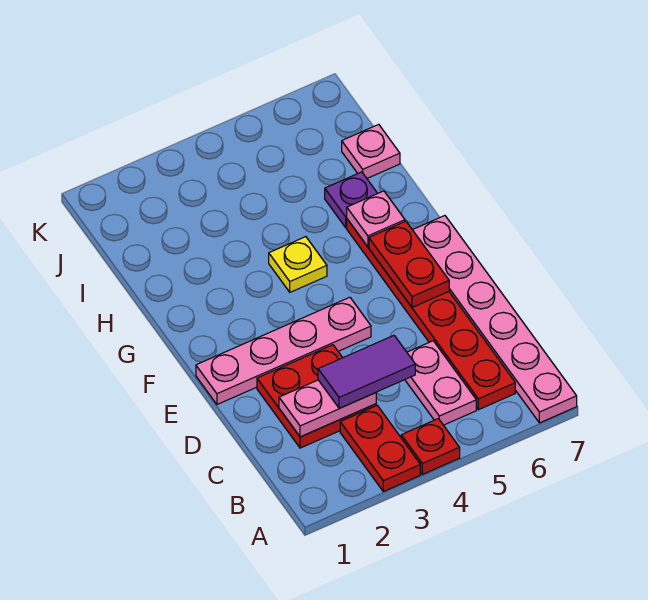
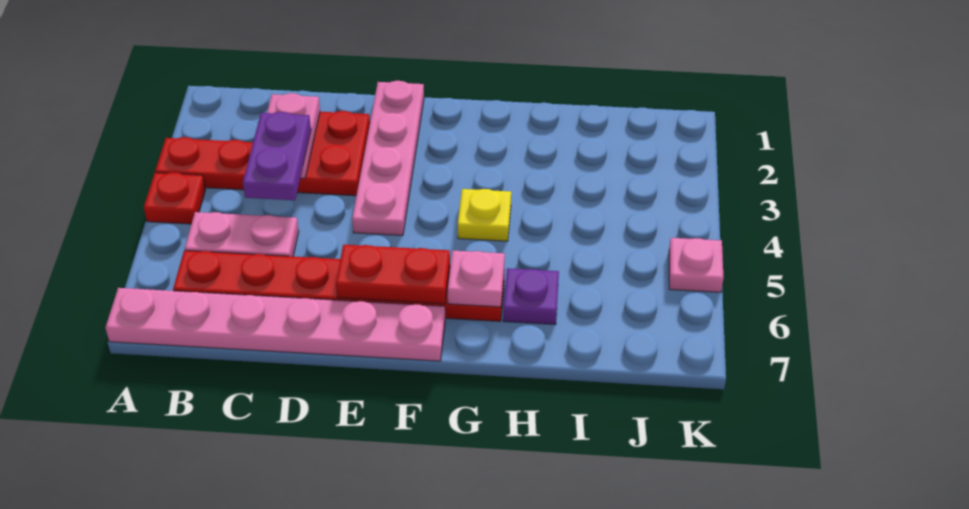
purple tile C3:C4 level 3 -> purple plate C3:C4 level 3
pink plate I7 level 1 -> pink plate K5 level 1

